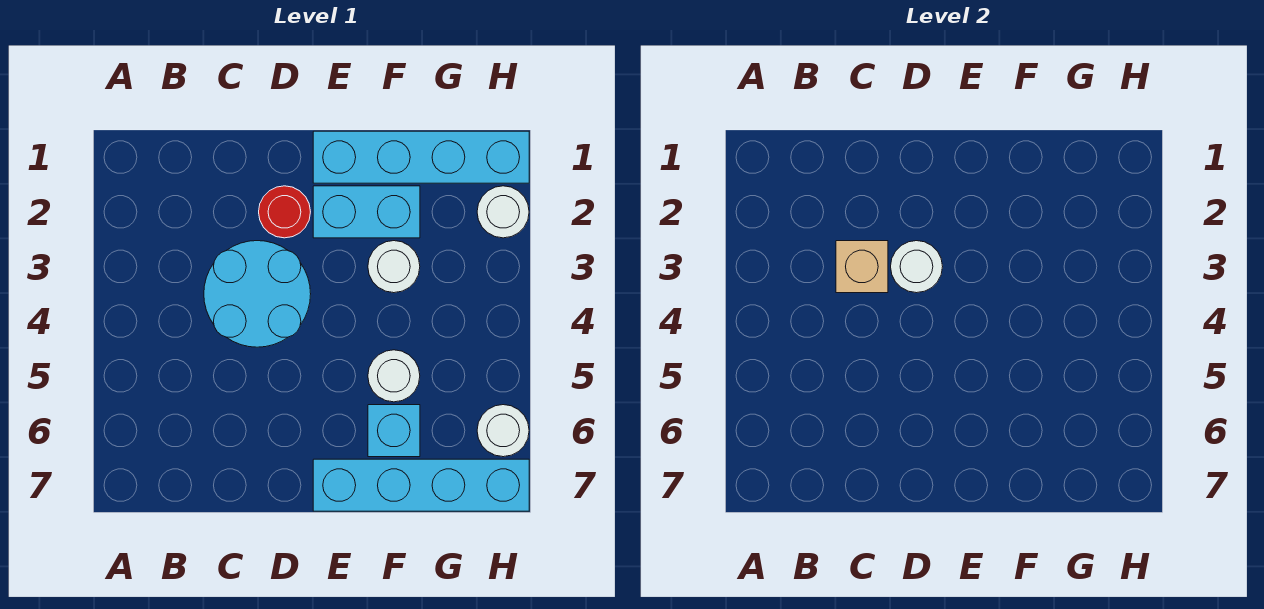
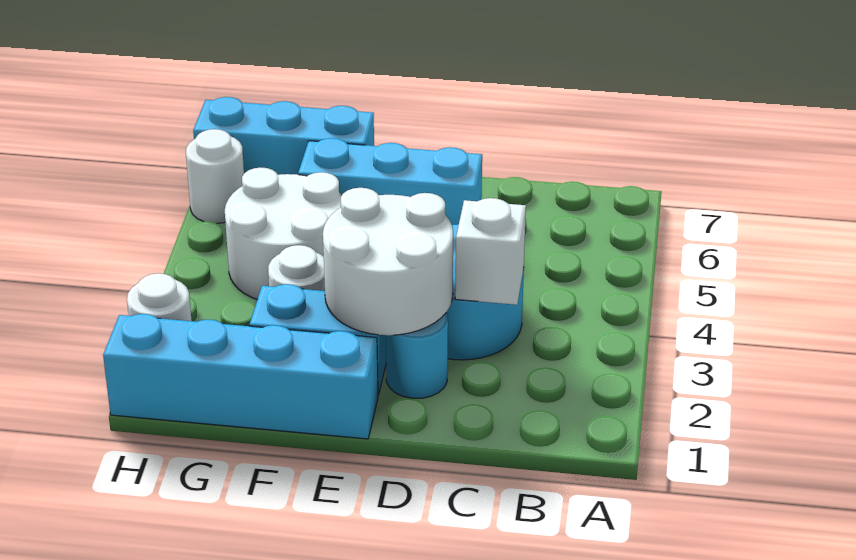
tan brick C3 level 2 -> white brick C3 level 2
red round brick D2 level 1 -> cyan round brick D2 level 1
white round brick D3 level 2 -> white round brick D2:E3 level 2
cyan brick E7:H7 level 1 -> cyan brick F7:H7 level 1
white round brick F5 level 1 -> white round brick F4:G5 level 1
cyan brick F6 level 1 -> cyan brick D6:F6 level 1

